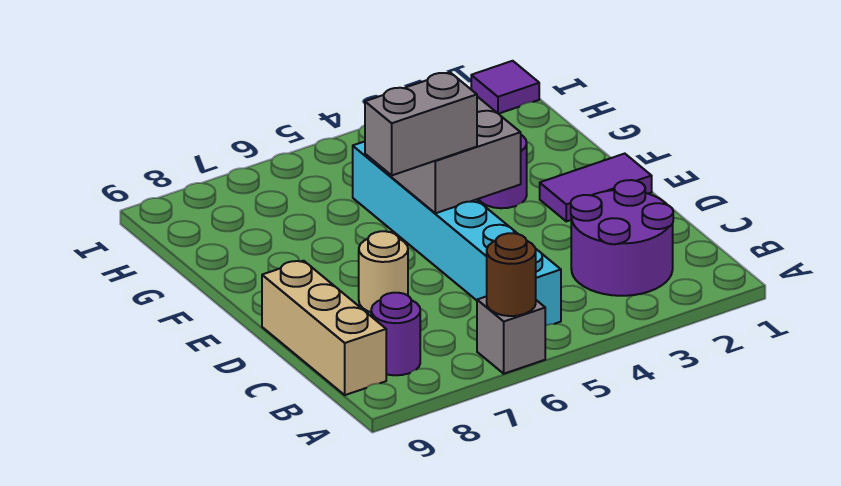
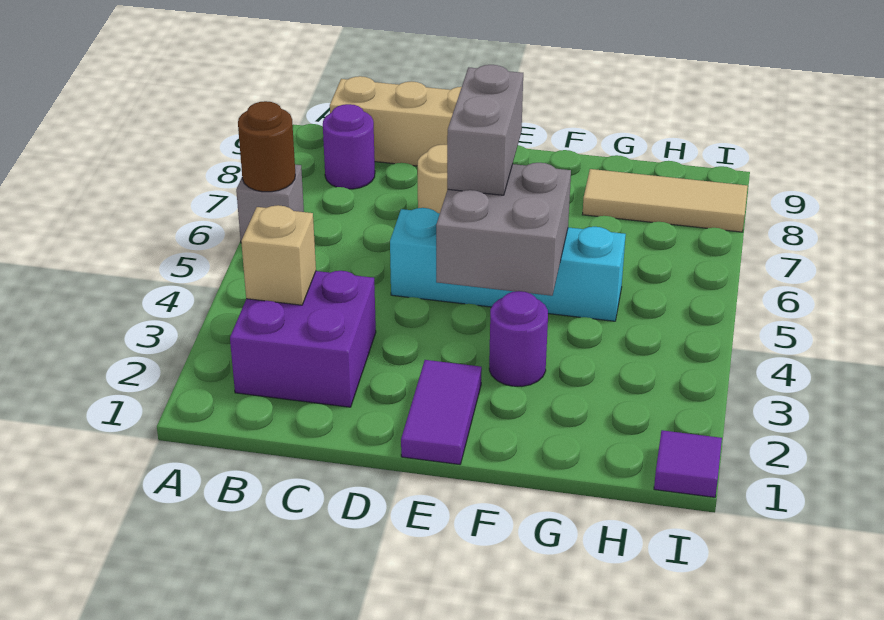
purple round brick B2:C3 level 1 -> purple brick B2:C3 level 1
none -> tan brick B3 level 2
cyan brick B5:G5 level 1 -> cyan brick D5:G5 level 1
none -> tan tile G8:I8 level 1

